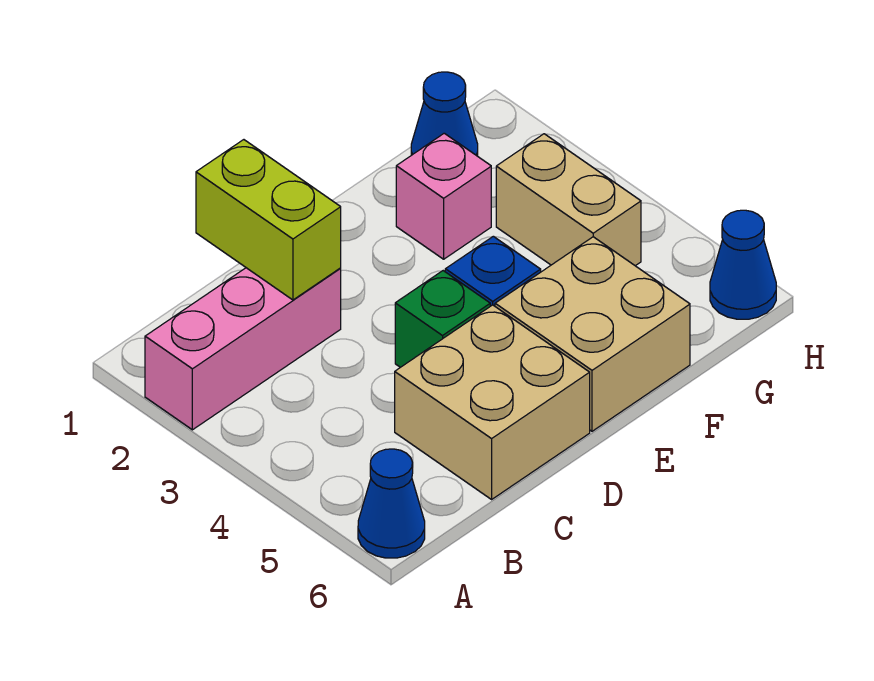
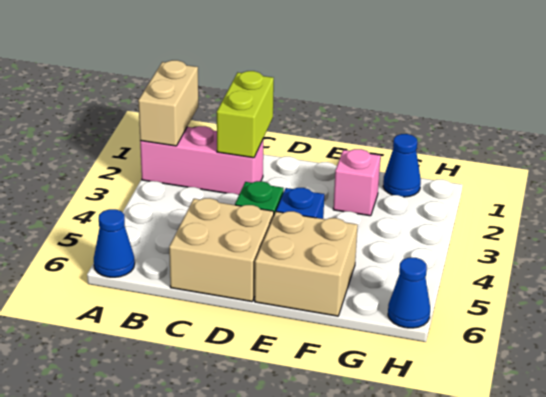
tan brick G3:G4 level 1 -> tan brick A1:A2 level 2

